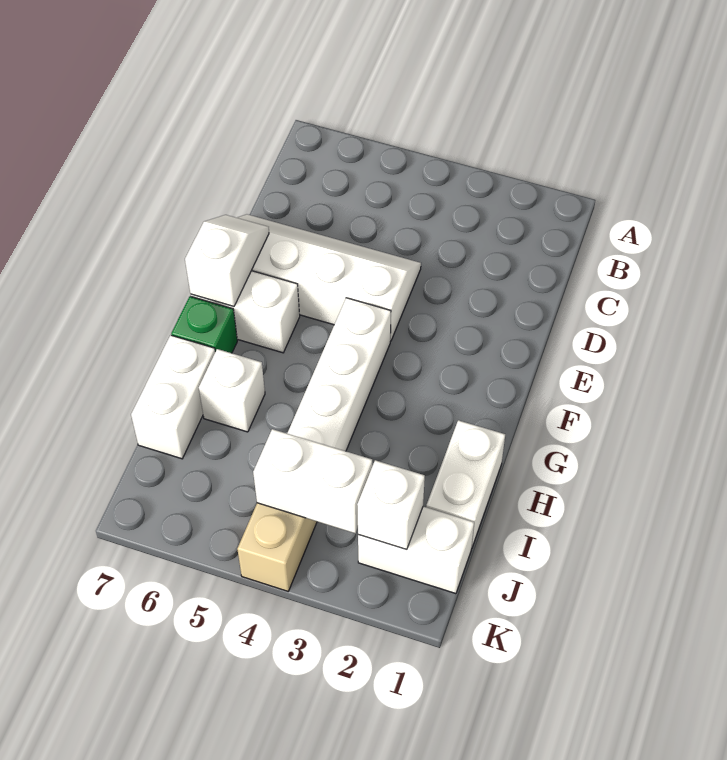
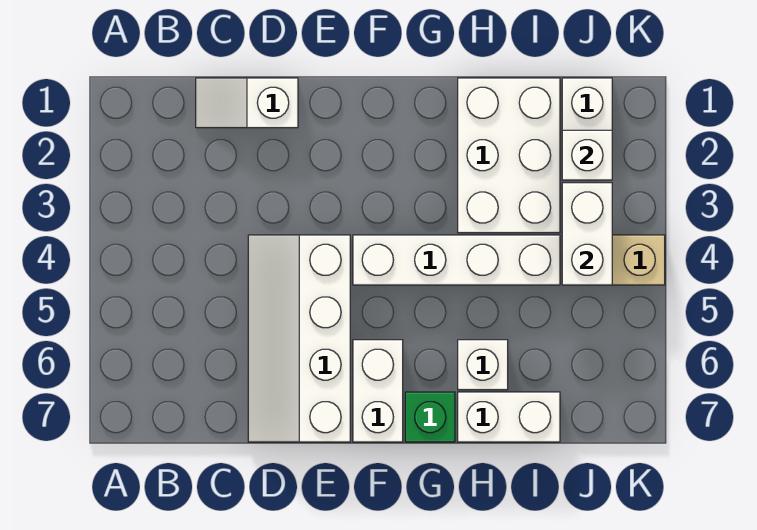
white slope E7:F7 level 2 top F -> white slope C1:D1 level 1 top D
white brick H1:I1 level 1 -> white brick H1:I3 level 1

